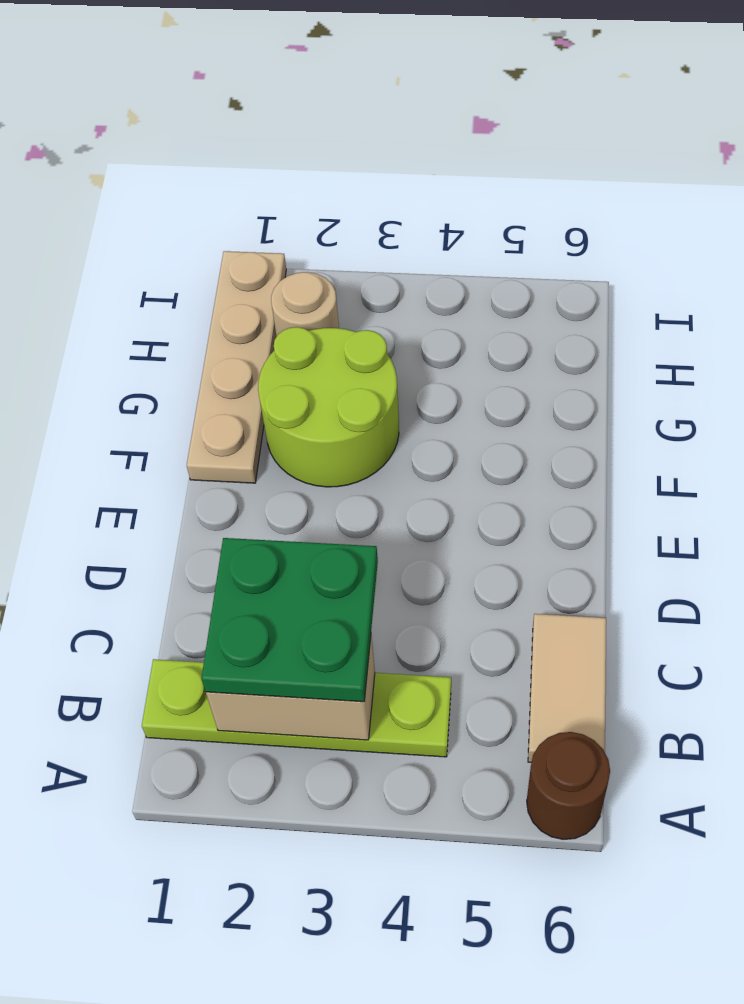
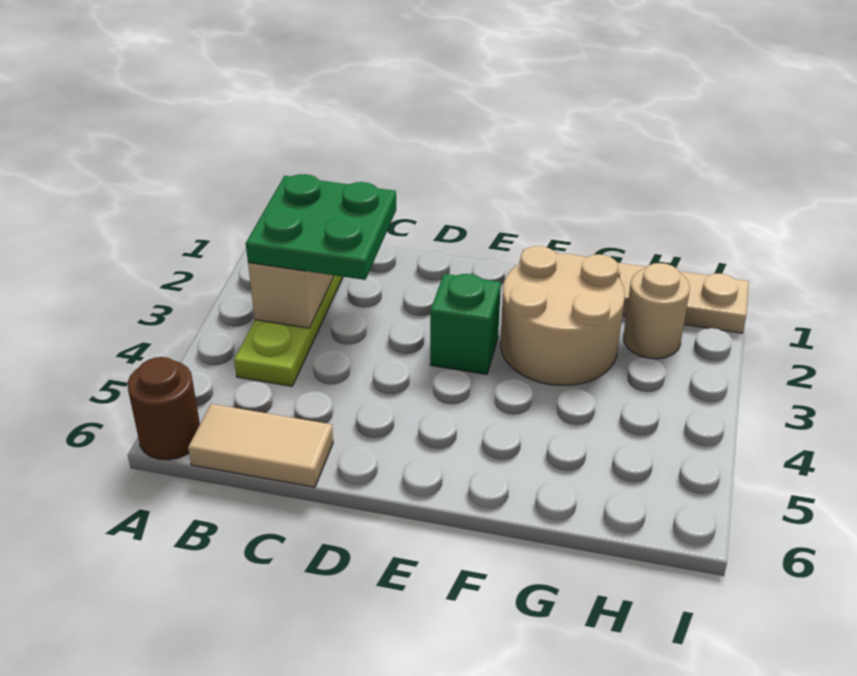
none -> green brick E3 level 1
lime round brick F2:G3 level 1 -> tan round brick F2:G3 level 1

